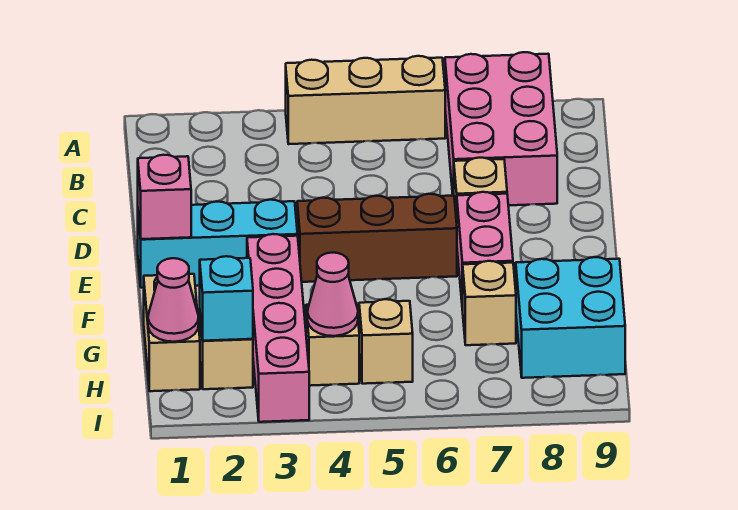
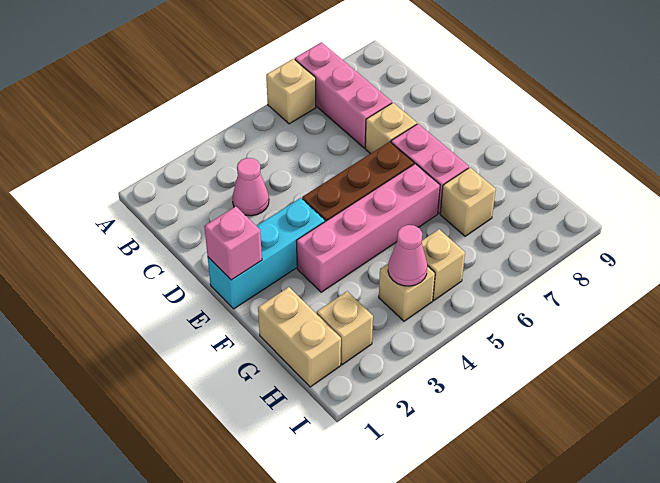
tan brick A4:A6 level 1 -> tan brick A6 level 1
pink brick A7:C8 level 1 -> pink brick A7:C7 level 1
pink brick F3:I3 level 1 -> pink brick F3:F6 level 1
cyan brick G8:H9 level 1 -> none
pink cone H1 level 2 -> pink cone C3 level 1
cyan brick H2 level 2 -> none

